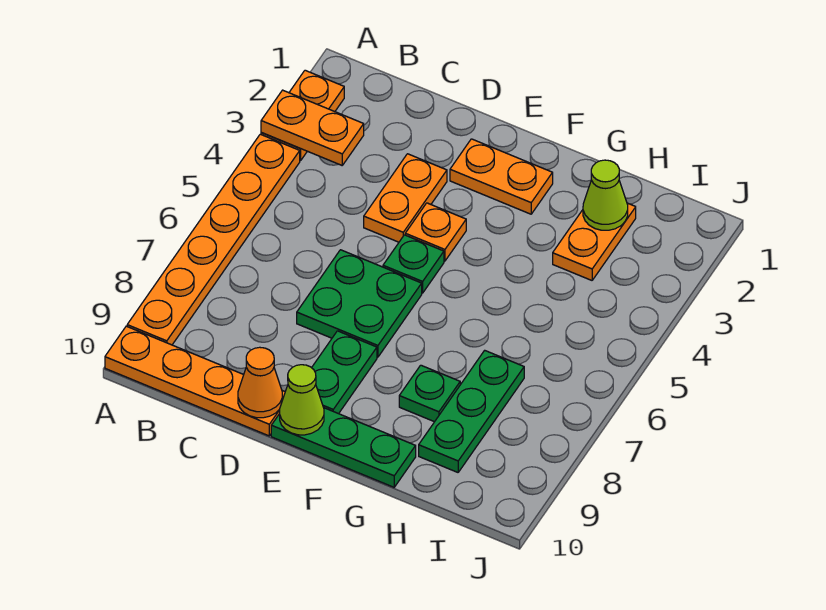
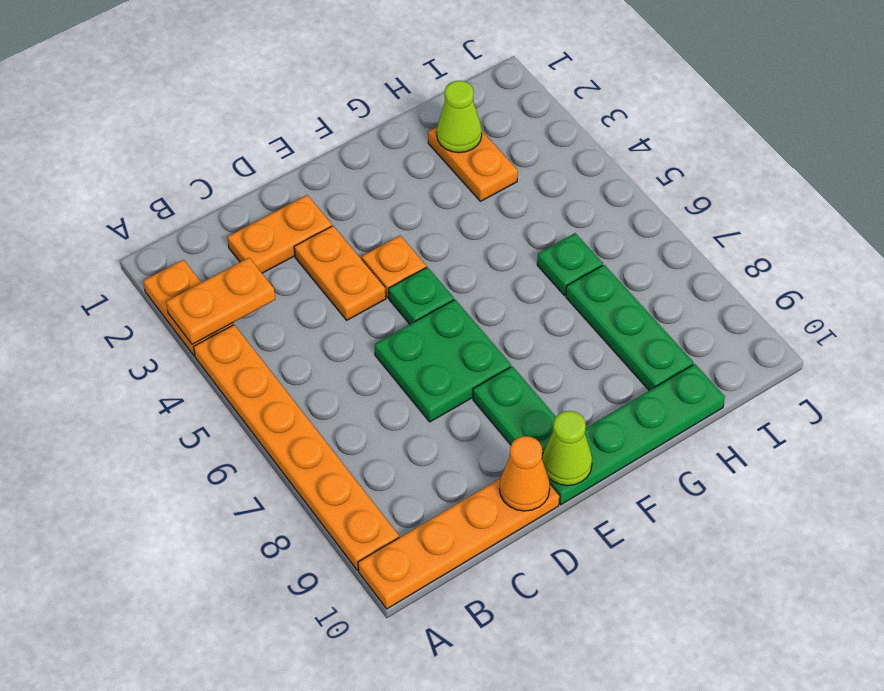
orange plate E2:F2 level 1 -> orange plate C2:D2 level 1
green plate E10:G10 level 1 -> green plate E10:H10 level 1
green plate G8 level 1 -> green plate H6 level 1

